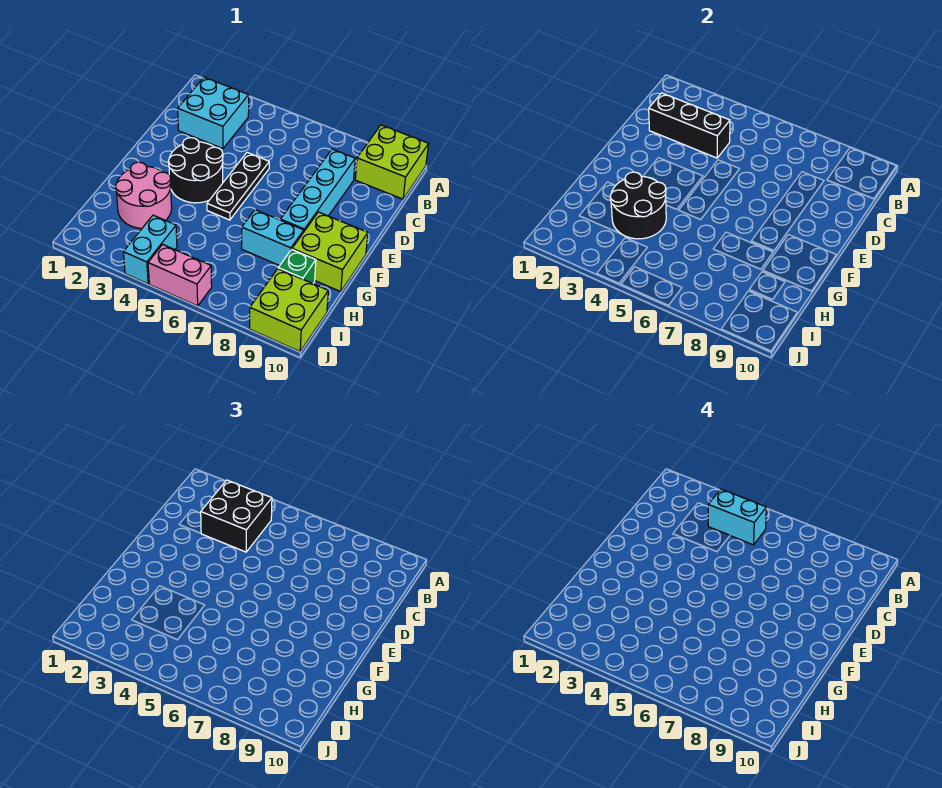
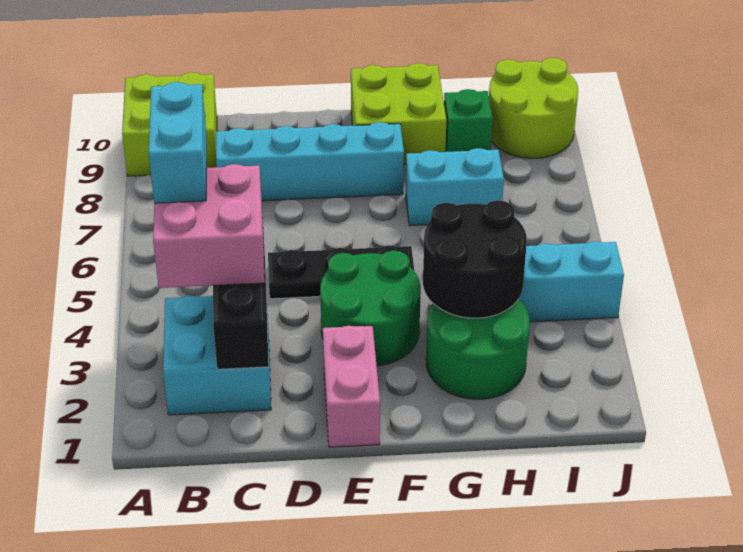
black brick B3:C4 level 3 -> pink brick B3:C4 level 3
black round brick E3:F4 level 1 -> green round brick E3:F4 level 1
pink round brick G2:H3 level 1 -> green round brick G2:H3 level 1
cyan brick G7:G8 level 1 -> cyan brick G7:H7 level 1
lime brick I9:J10 level 1 -> lime round brick I9:J10 level 1
pink brick J5:J6 level 1 -> pink brick E1:E2 level 1

